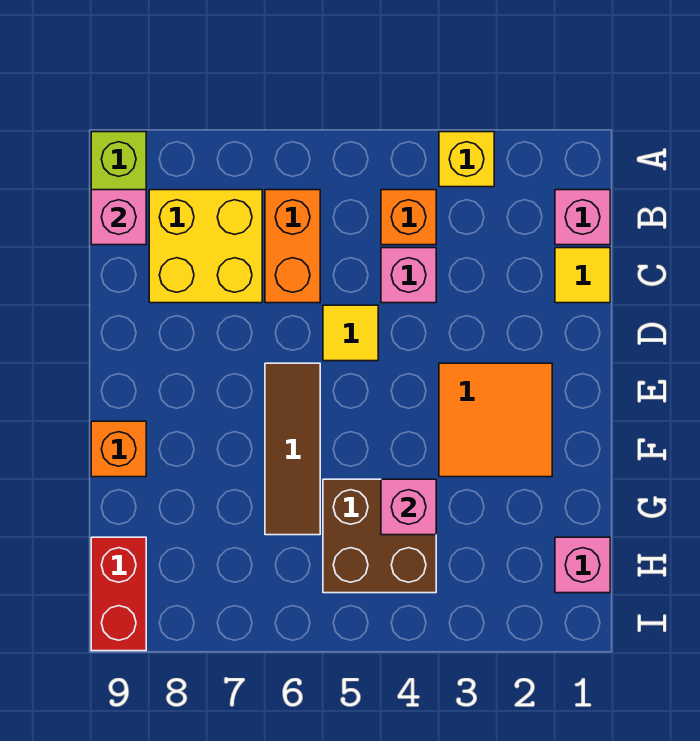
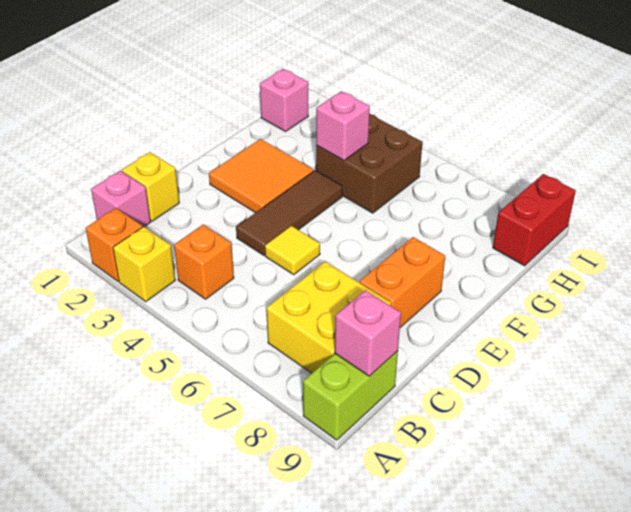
orange brick B6:C6 level 1 -> orange brick D8:E8 level 1
yellow tile C1 level 1 -> yellow brick C1 level 1
pink brick C4 level 1 -> none
brown tile E6:G6 level 1 -> brown tile D4:F4 level 1
orange brick F9 level 1 -> orange brick A2 level 1

